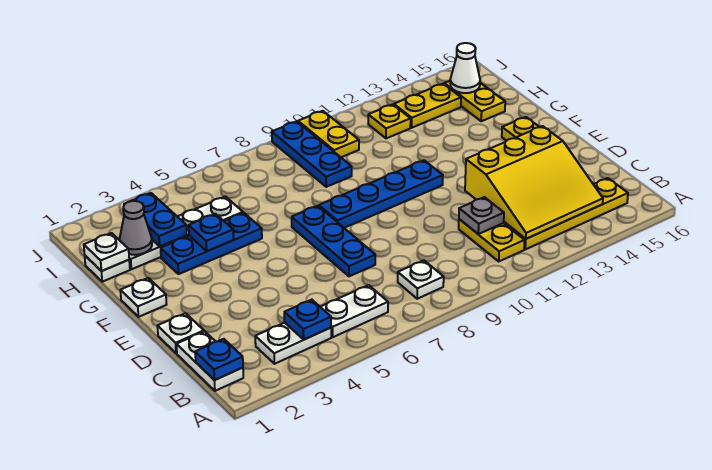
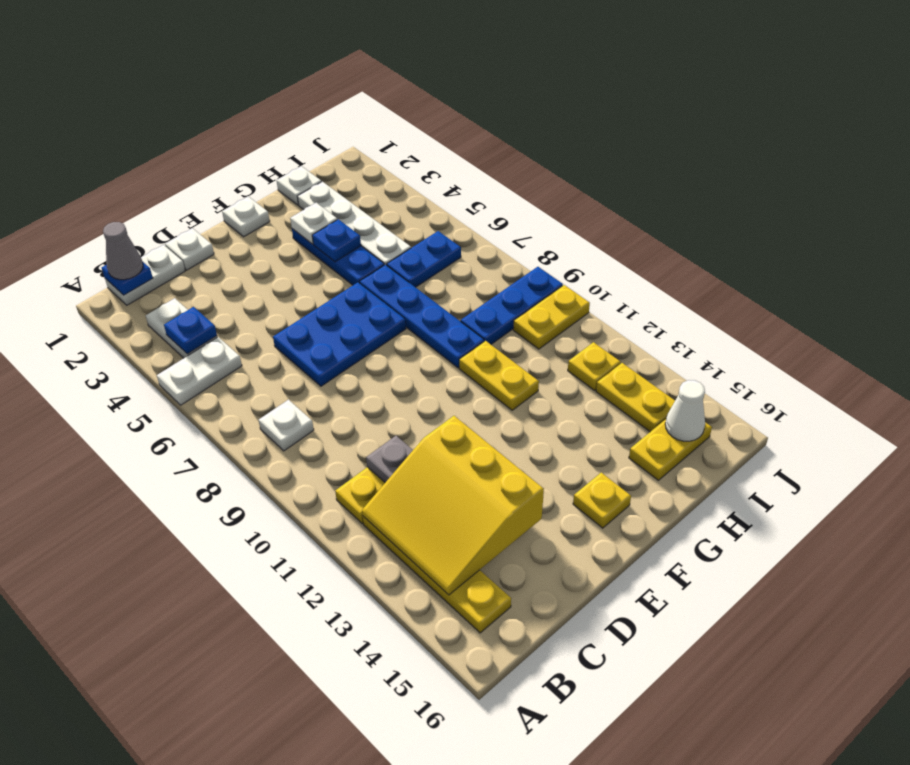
white plate B5:B6 level 1 -> white plate A5:B5 level 1
blue plate D7:F7 level 1 -> blue plate D6:F7 level 1
blue plate F8:F11 level 1 -> blue plate G6:G9 level 1
none -> yellow plate G10:G11 level 1
white plate H1 level 2 -> white plate G3 level 2
grey cone H2 level 2 -> grey cone B1 level 3
blue plate H3:I3 level 2 -> blue plate H6:I6 level 1

